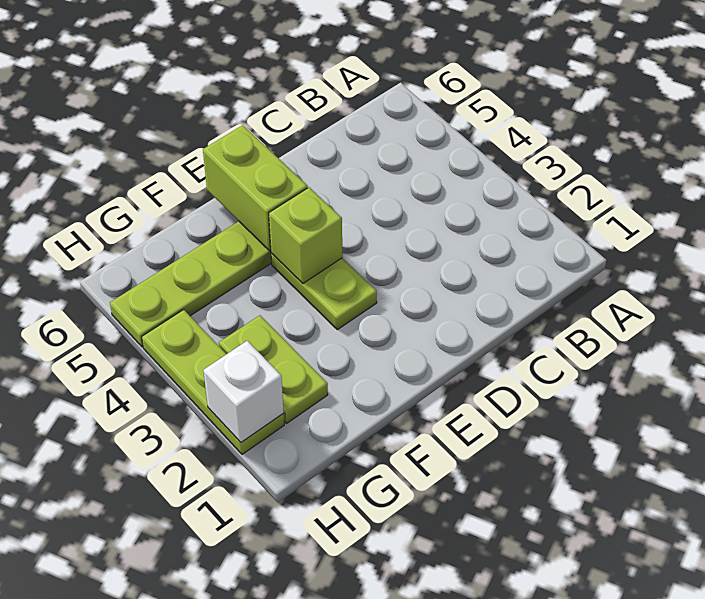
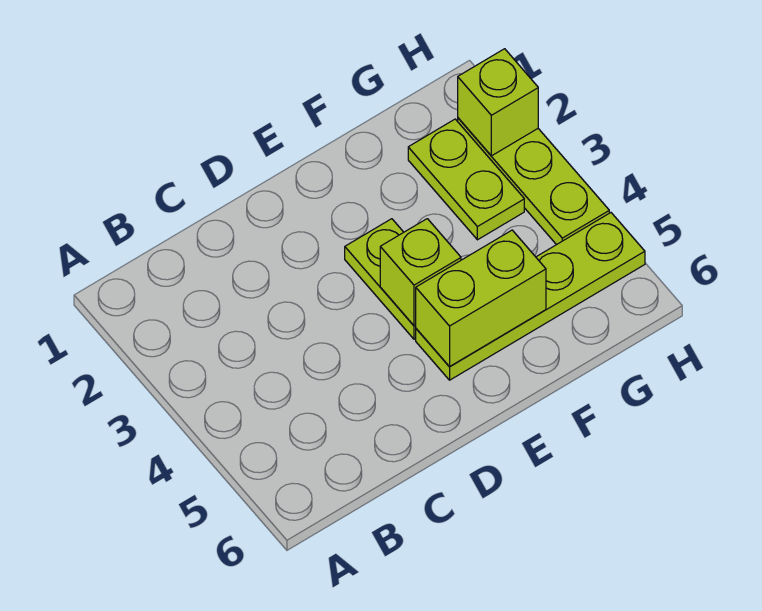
lime brick E5:E6 level 2 -> lime brick E5:F5 level 2
white brick H2 level 2 -> lime brick H2 level 2

